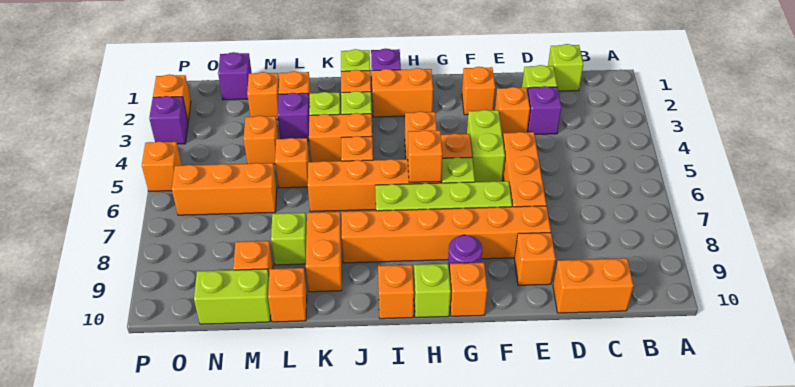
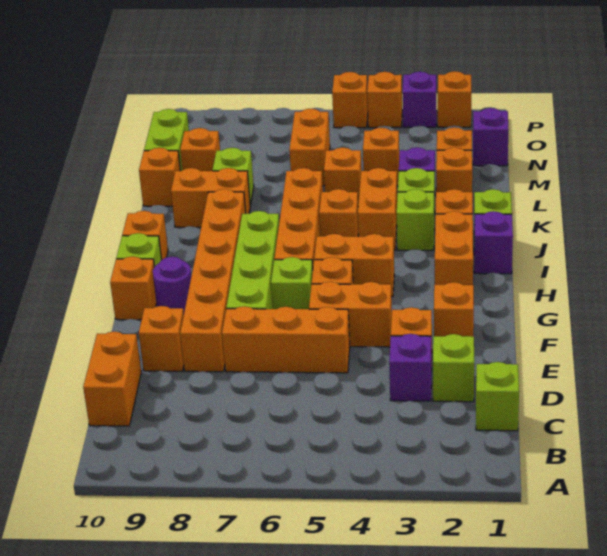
lime brick F4:F5 level 1 -> orange brick F4:F5 level 1
orange brick H6 level 2 -> orange brick P4 level 1
orange brick M6:O6 level 1 -> orange brick M6:N6 level 1

